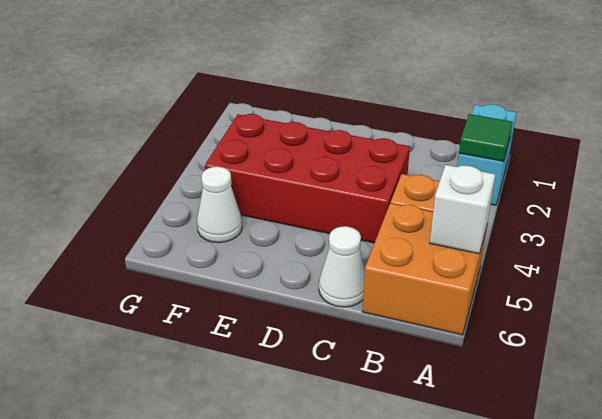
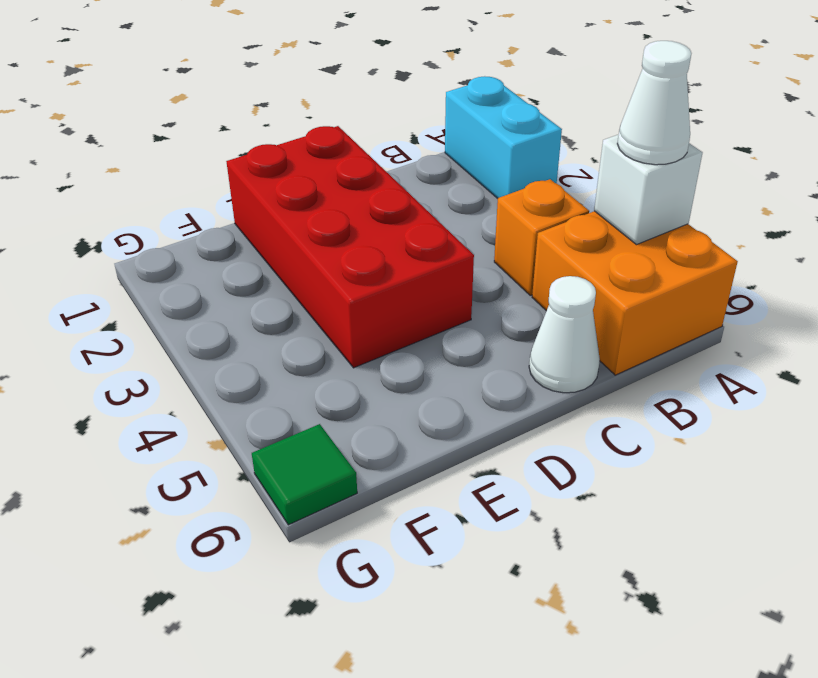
green tile A2 level 2 -> green tile G6 level 1
red brick C3:F4 level 1 -> red brick D1:E4 level 1
white cone F5 level 1 -> white cone A5 level 3

